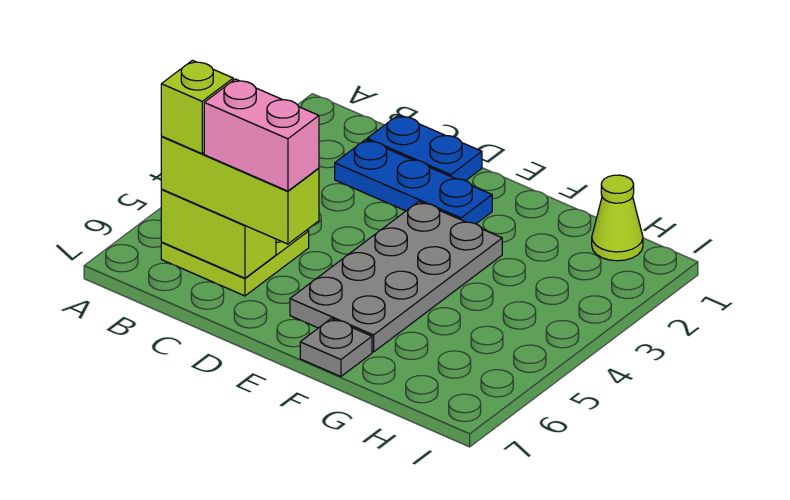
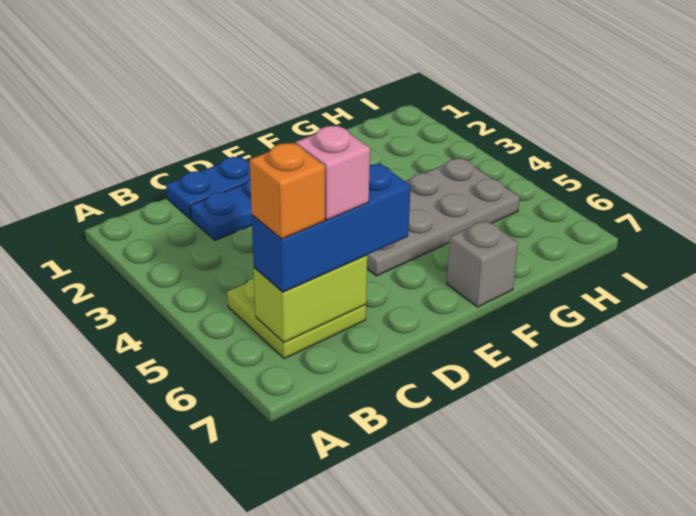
lime brick B6:D6 level 3 -> blue brick B6:D6 level 3
lime brick B6 level 4 -> orange brick B6 level 4
pink brick C6:D6 level 4 -> pink brick C6 level 4
grey plate E3:F6 level 1 -> grey plate E4:H5 level 1
grey plate F7 level 1 -> grey brick F7 level 1
lime cone H1 level 1 -> none

